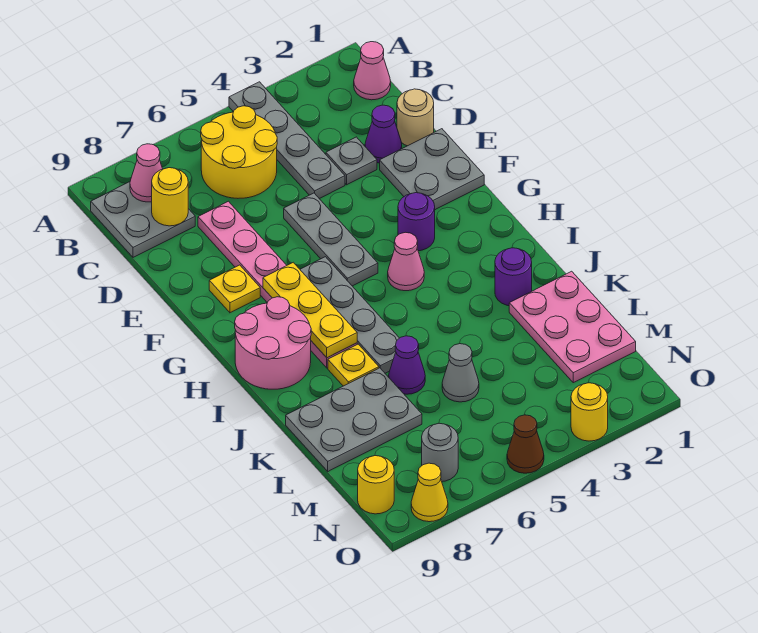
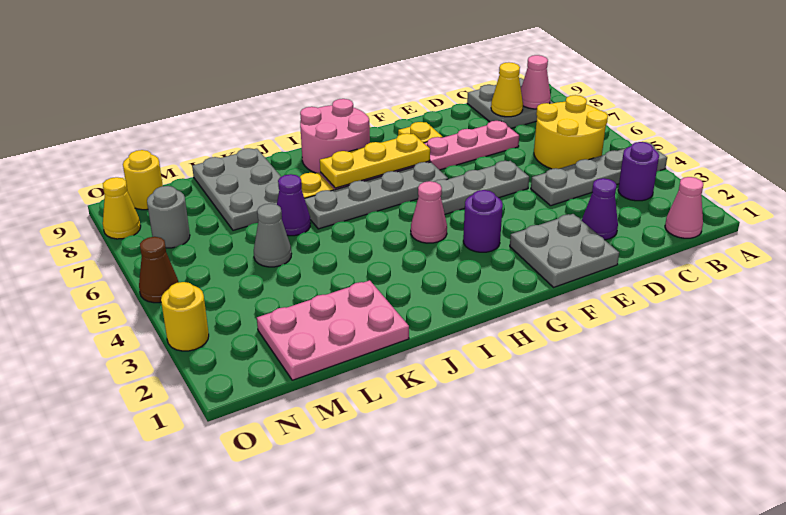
yellow round brick C8 level 2 -> yellow cone C8 level 2
tan round brick D1 level 1 -> none
grey plate D3 level 1 -> none
purple round brick J2 level 1 -> purple round brick B3 level 1

